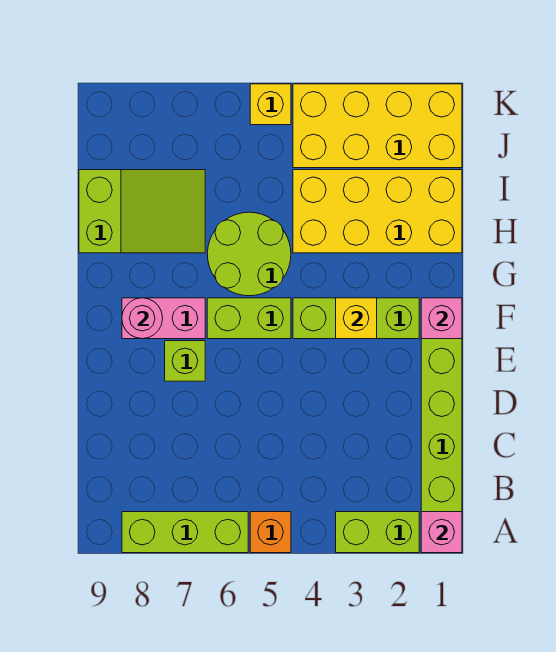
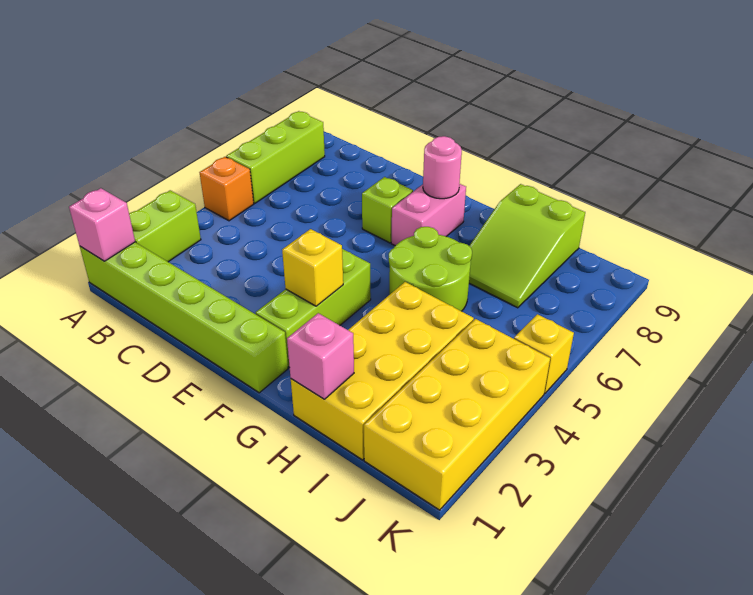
pink brick F1 level 2 -> pink brick H1 level 2
lime brick F5:F6 level 1 -> none

